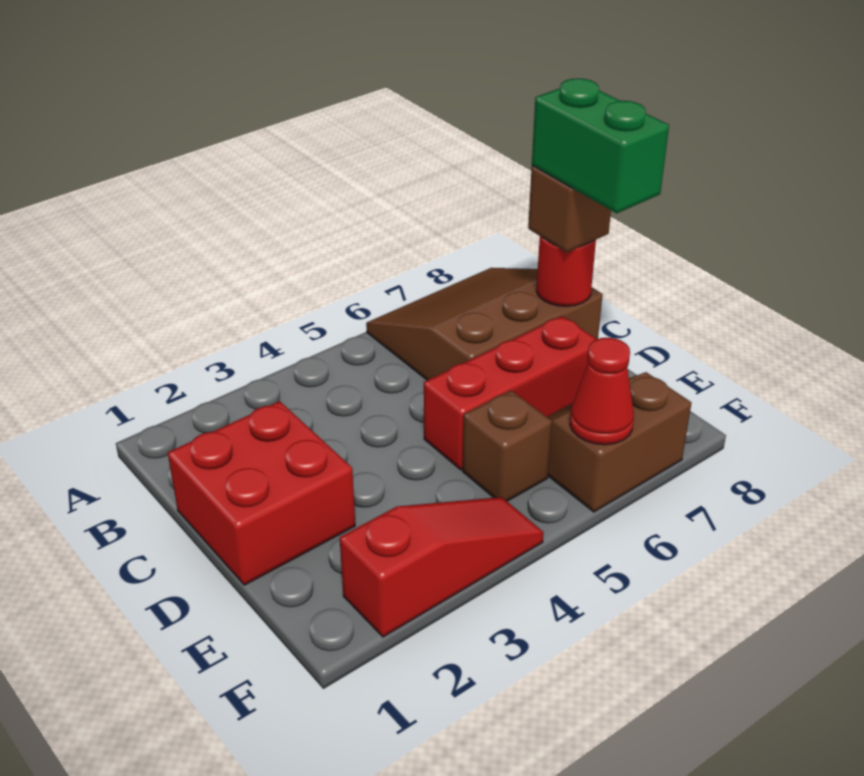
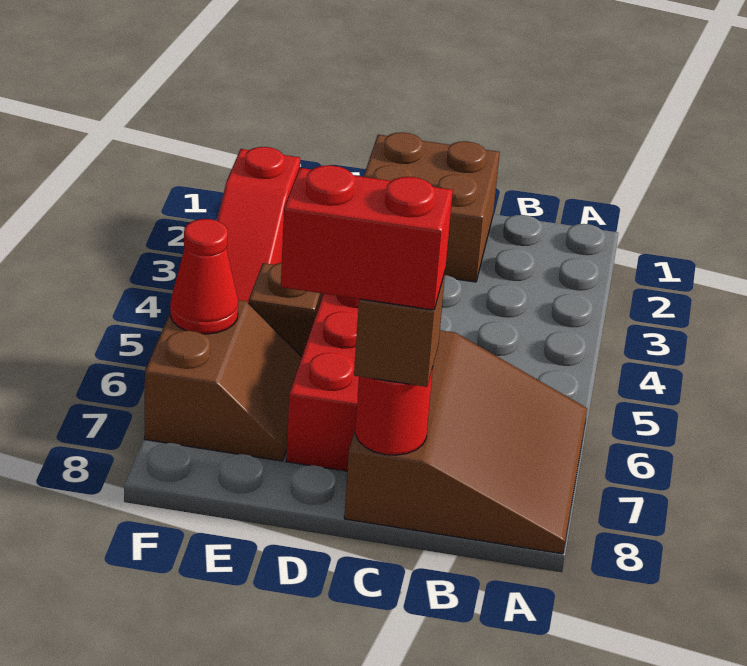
red brick C1:D2 level 1 -> brown brick C1:D2 level 1
green brick C8:D8 level 4 -> red brick C8:D8 level 4

